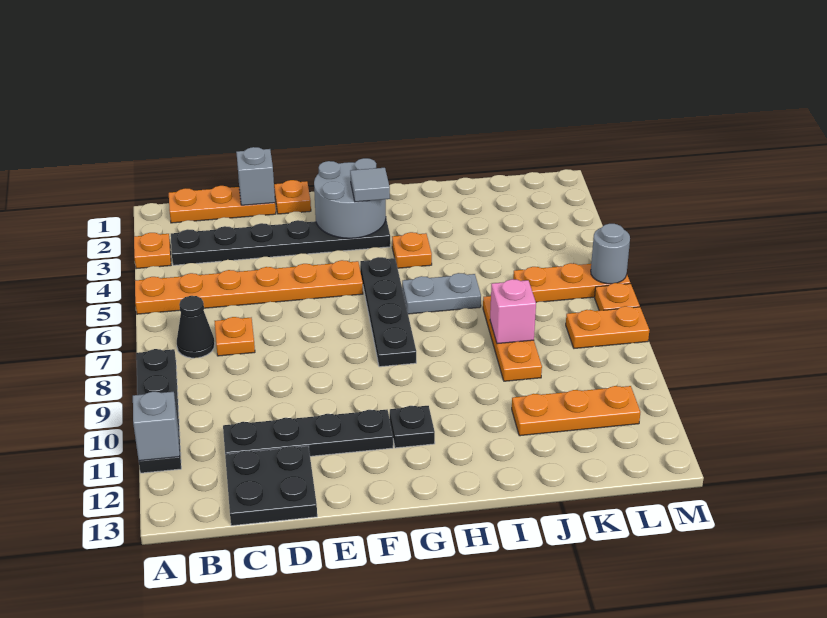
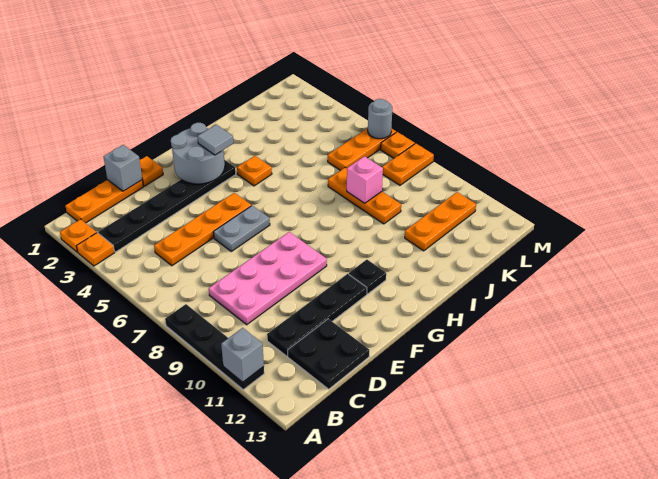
orange plate A5:F5 level 1 -> orange plate C5:F5 level 1
black cone B7 level 1 -> none
orange plate C7 level 1 -> orange plate A2 level 1
none -> pink plate C8:F9 level 1
black plate G5:G8 level 1 -> none
grey plate H6:I6 level 1 -> grey plate E6:F6 level 1

